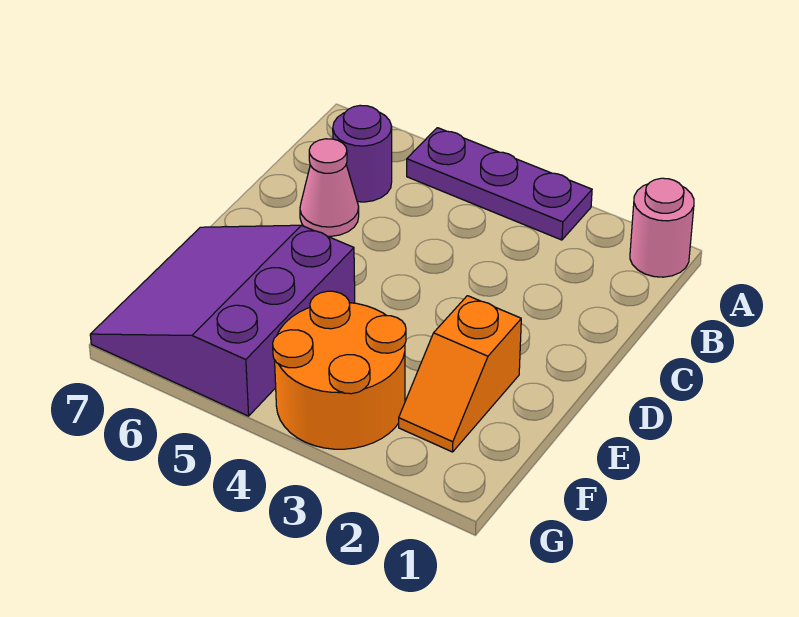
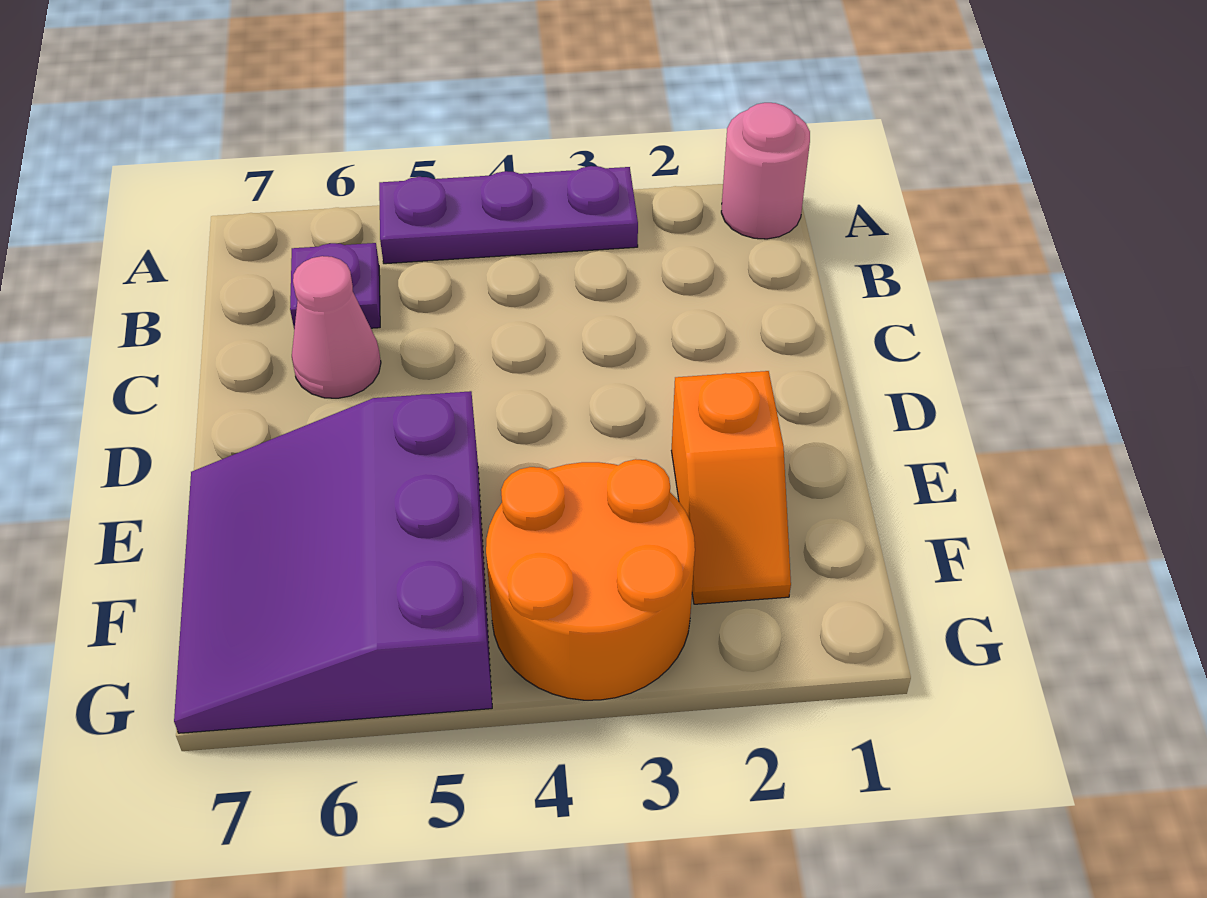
purple round brick B6 level 1 -> purple plate B6 level 1

